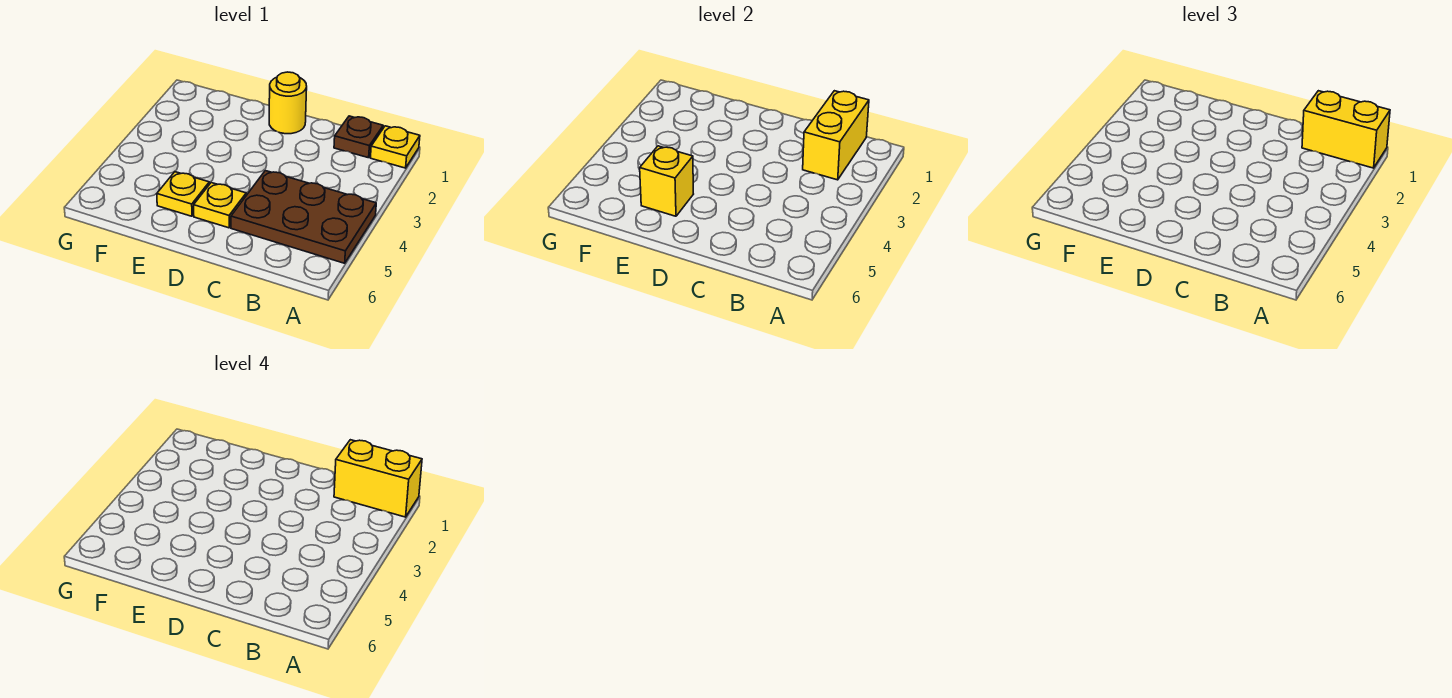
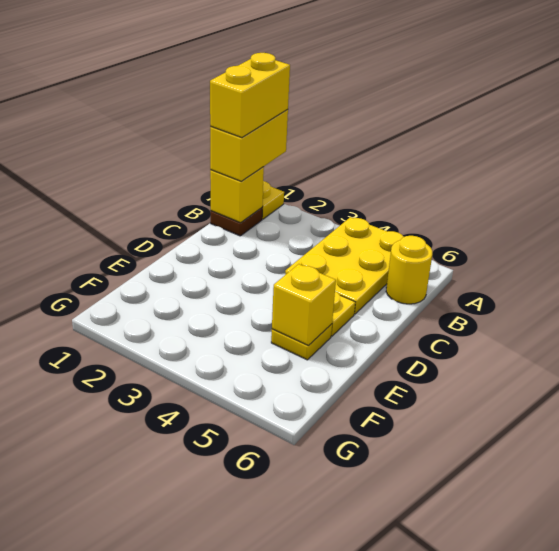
brown plate A4:C5 level 1 -> yellow plate A4:C5 level 1
yellow brick B1:B2 level 2 -> yellow brick B1 level 2
yellow round brick D1 level 1 -> yellow round brick B6 level 1

